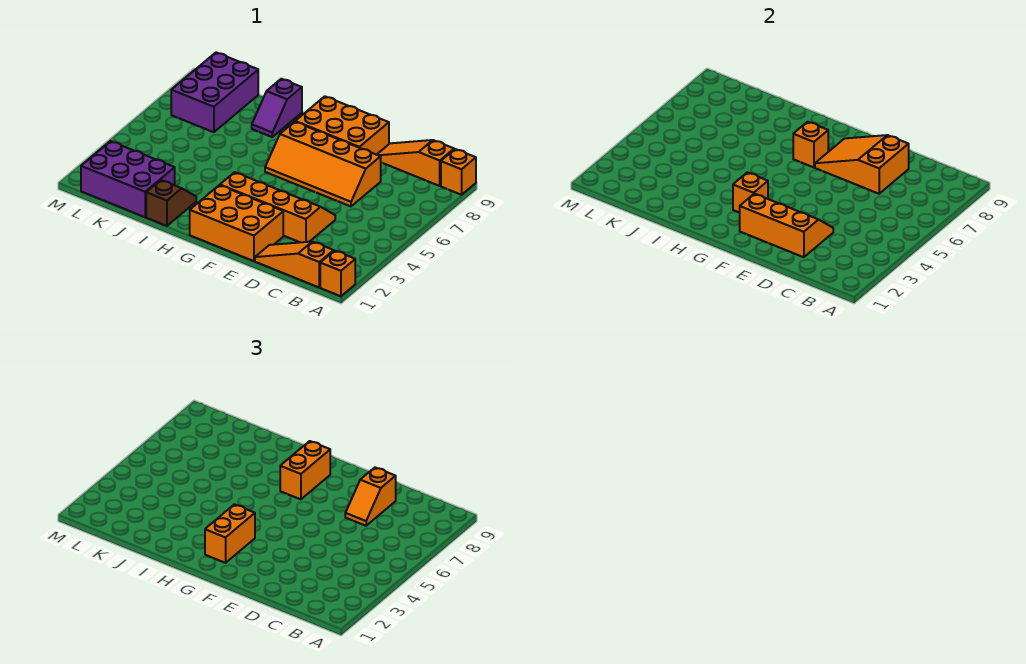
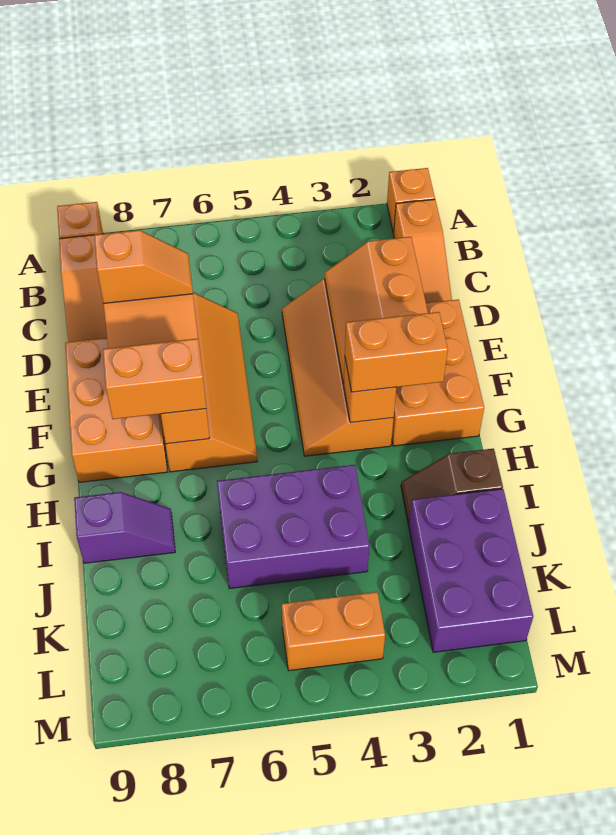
purple brick K7:L9 level 1 -> purple brick I4:J6 level 1
none -> orange brick L4:L5 level 1

